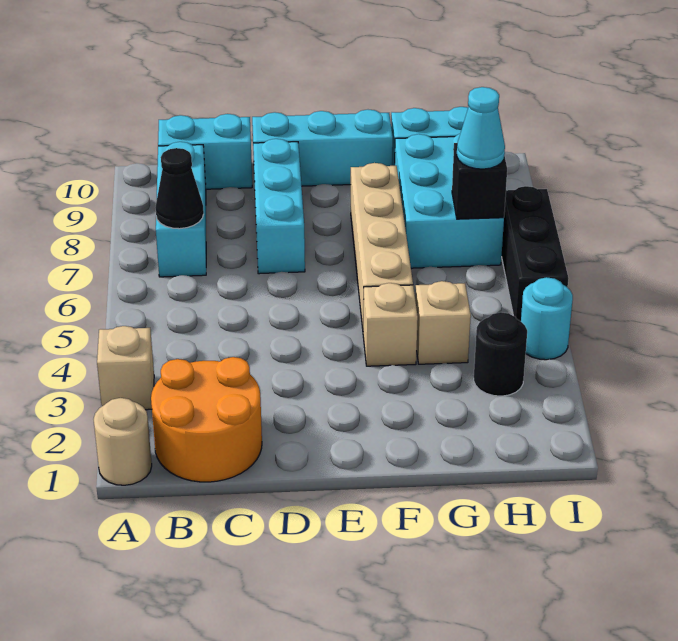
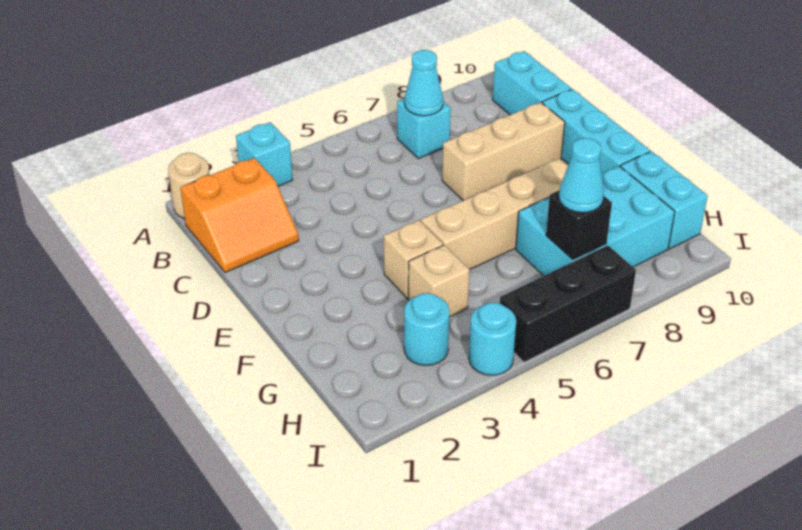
tan brick A3 level 1 -> cyan brick A3 level 1
orange round brick B1:C2 level 1 -> orange slope B1:C2 level 1 top B
cyan brick B7:B9 level 1 -> cyan brick B7 level 1
black cone B7 level 2 -> cyan cone B7 level 2
cyan brick D7:D9 level 1 -> tan brick D7:D9 level 1
black round brick H3 level 1 -> cyan round brick H3 level 1

